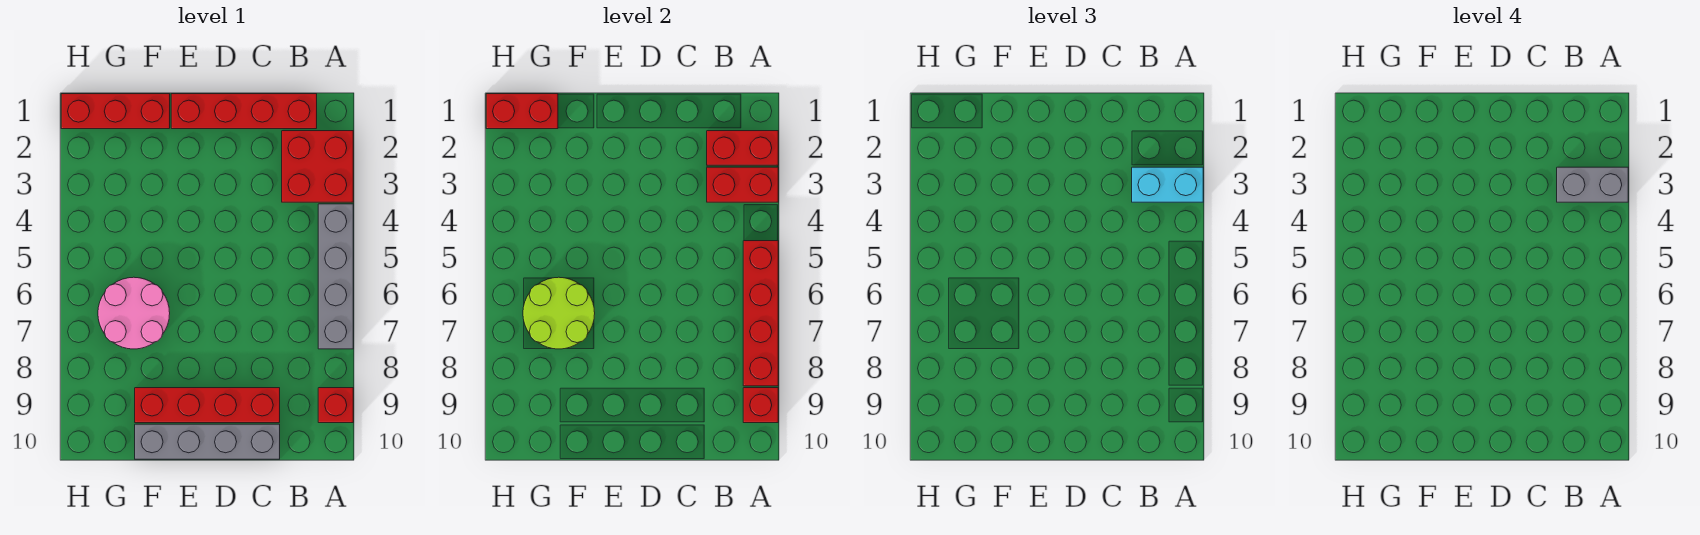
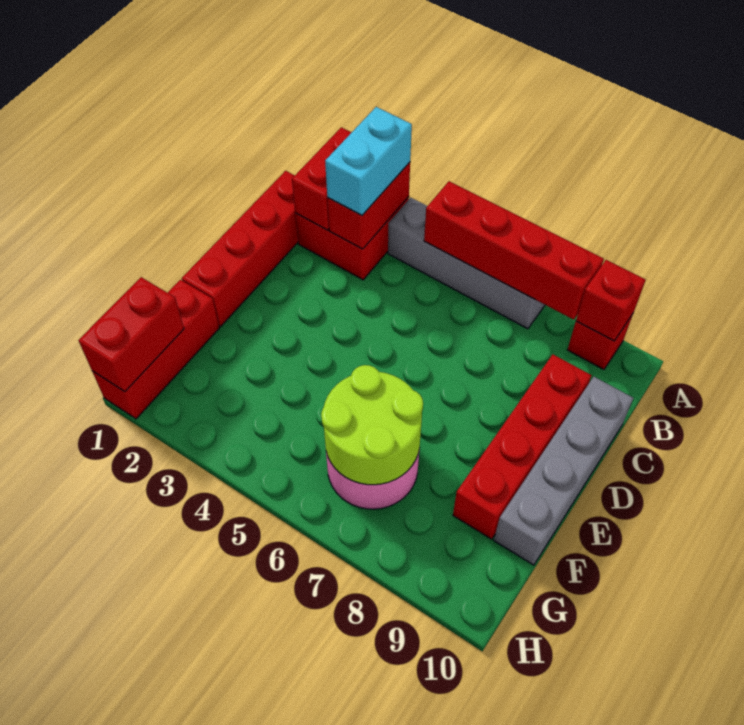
grey brick A3:B3 level 4 -> none

